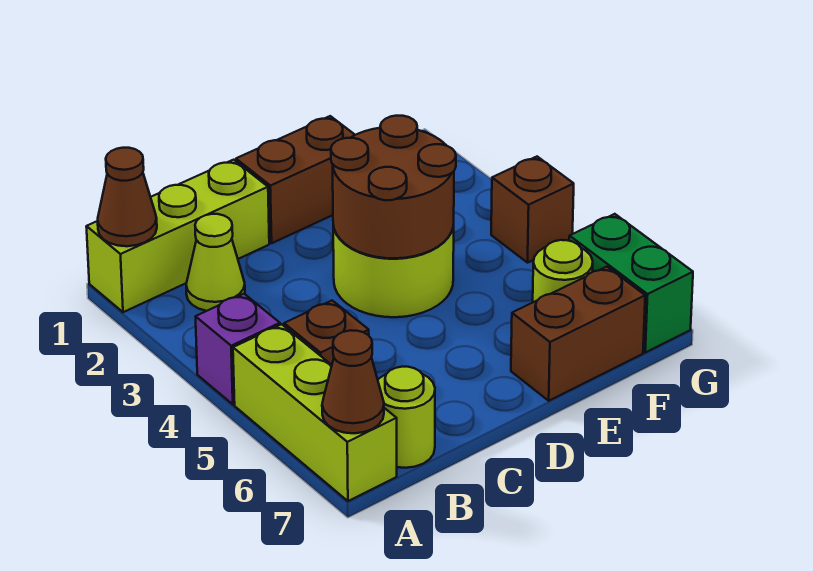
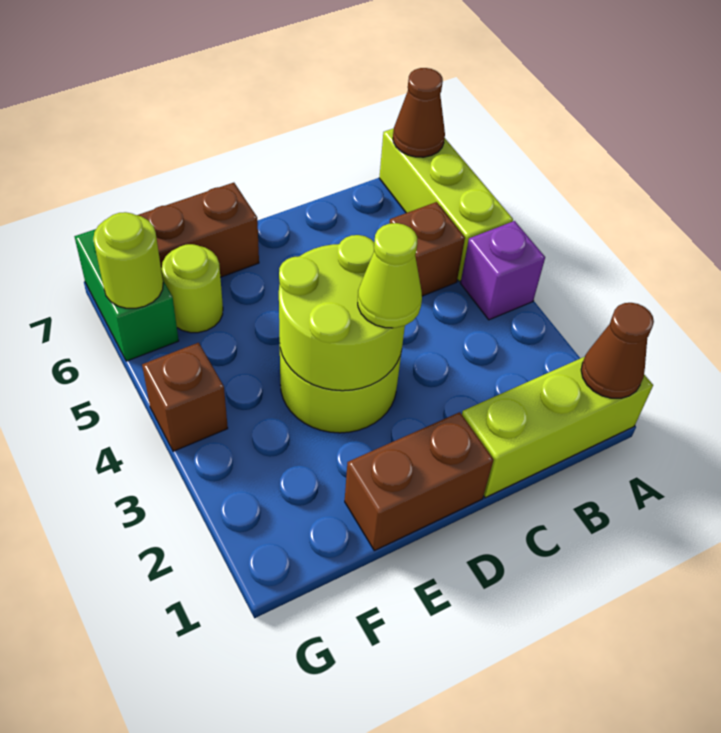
lime cone B2 level 1 -> lime cone D3 level 3
lime round brick B7 level 1 -> lime round brick G6 level 2
brown round brick D3:E4 level 2 -> lime round brick D3:E4 level 2

